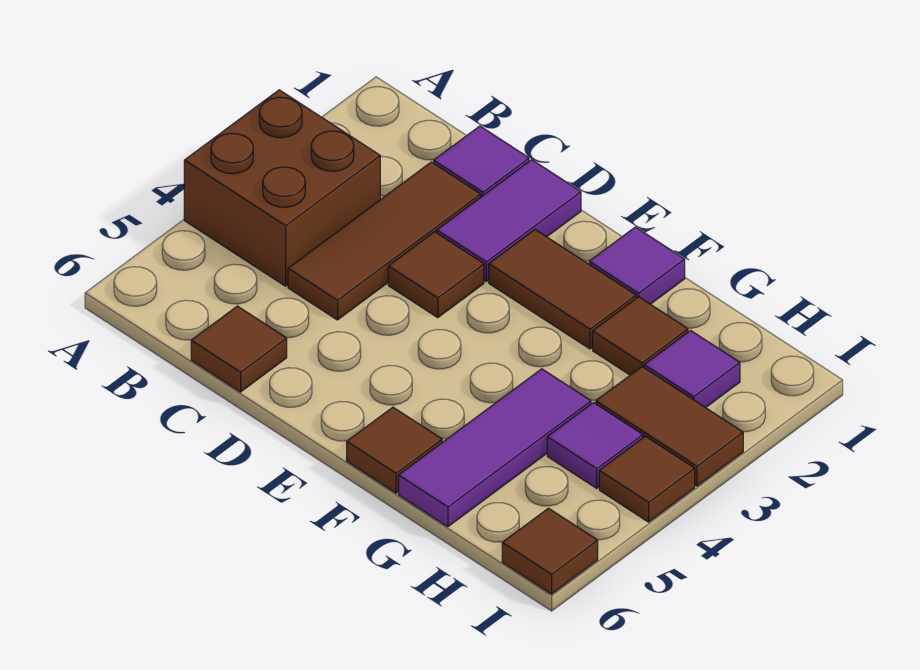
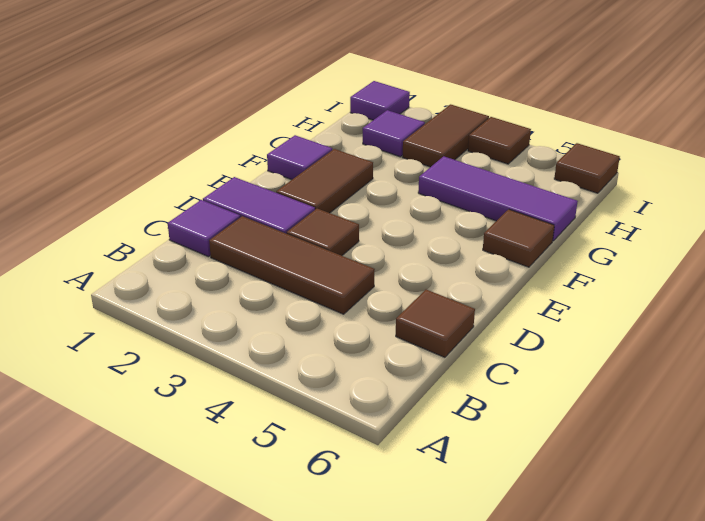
brown brick A3:B4 level 1 -> none
brown tile G2 level 1 -> none
purple tile H4 level 1 -> purple tile I1 level 1

